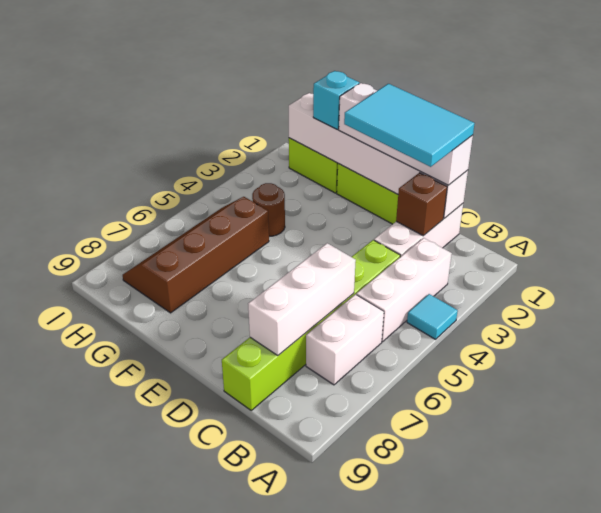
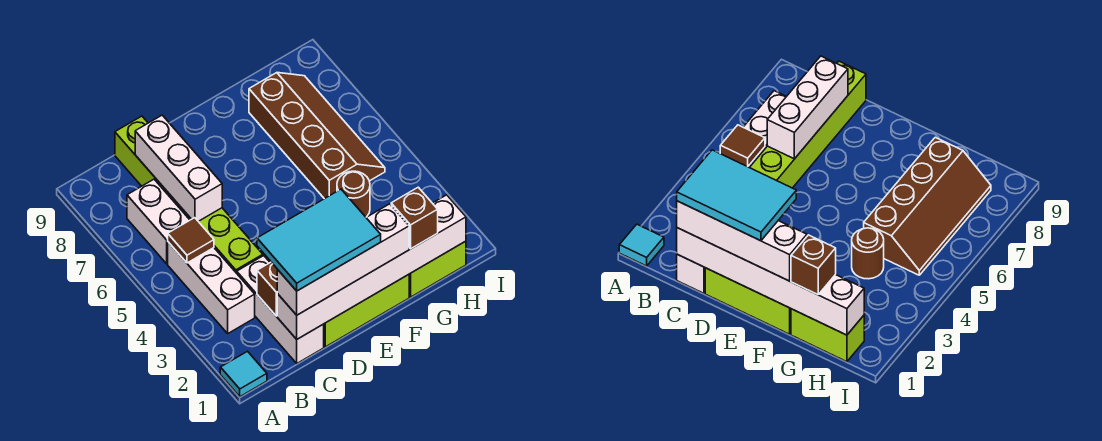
cyan tile A4 level 1 -> cyan tile A1 level 1
none -> brown tile B5 level 2
cyan brick G1 level 3 -> brown brick G1 level 3

